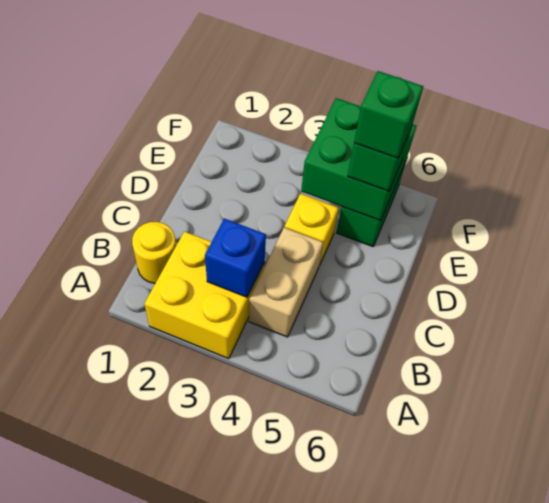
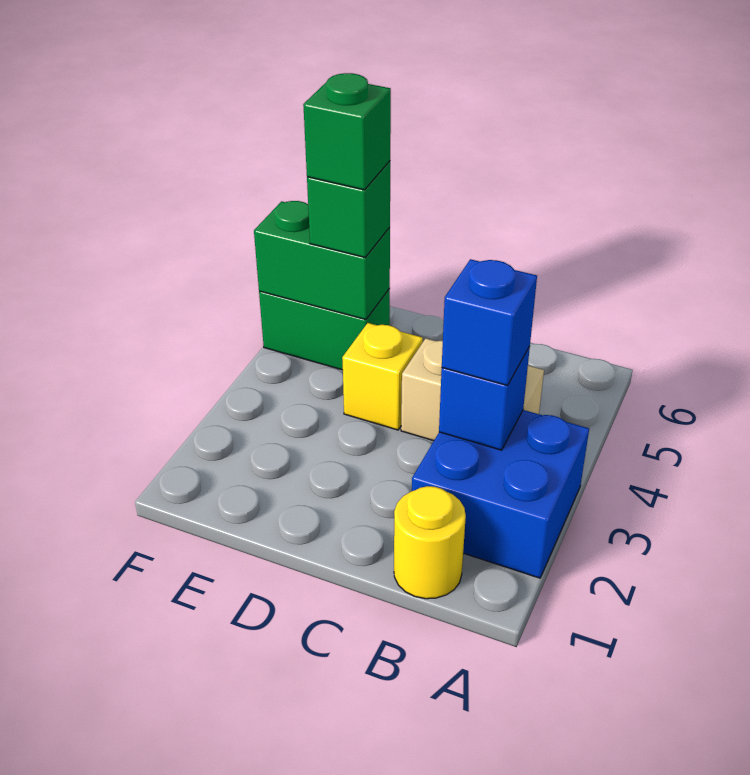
yellow brick A2:B3 level 1 -> blue brick A2:B3 level 1
none -> blue brick B3 level 3
green brick E4:F5 level 2 -> green brick E5:F5 level 2

